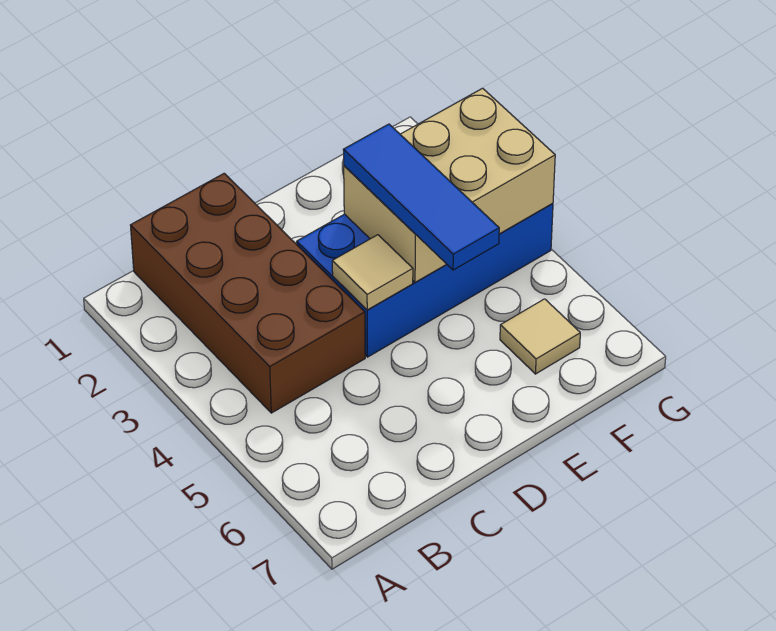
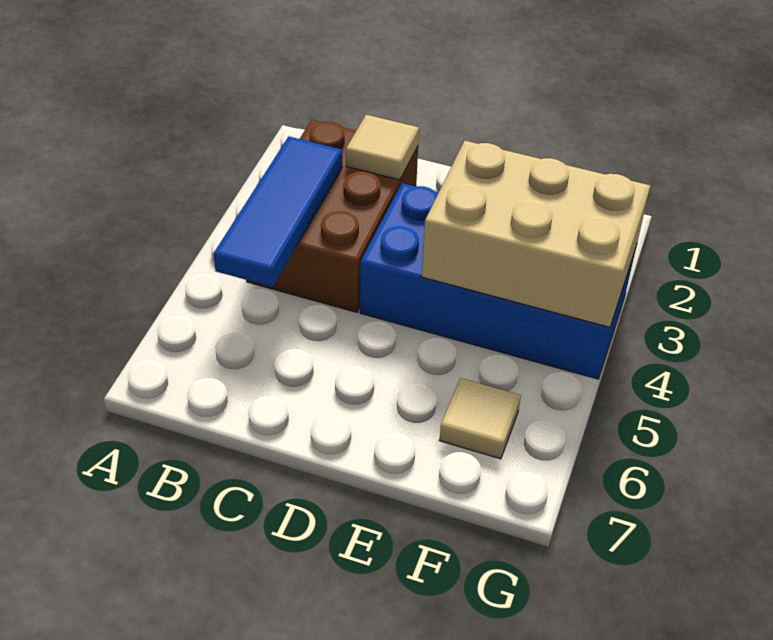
brown brick B1:C4 level 1 -> brown brick B2:C4 level 1
tan tile D4 level 2 -> tan tile C2 level 2
blue tile E3:E5 level 3 -> blue tile B3:B5 level 2

